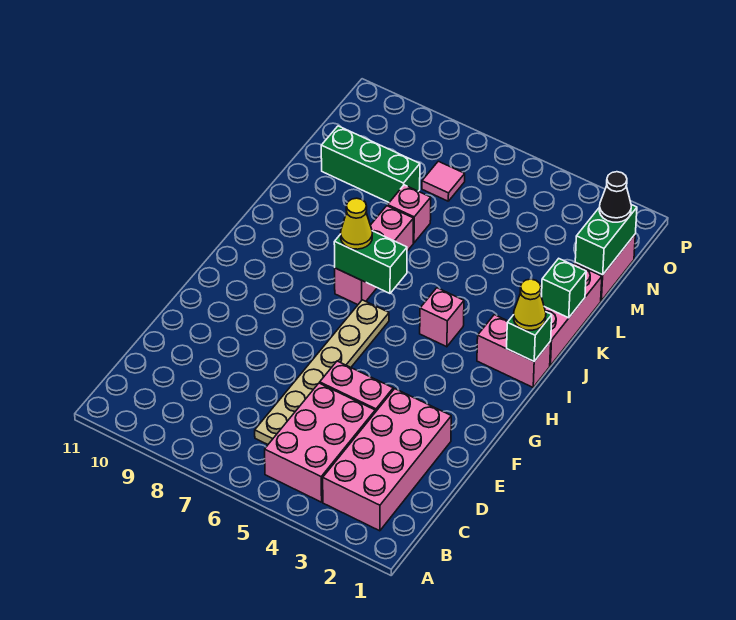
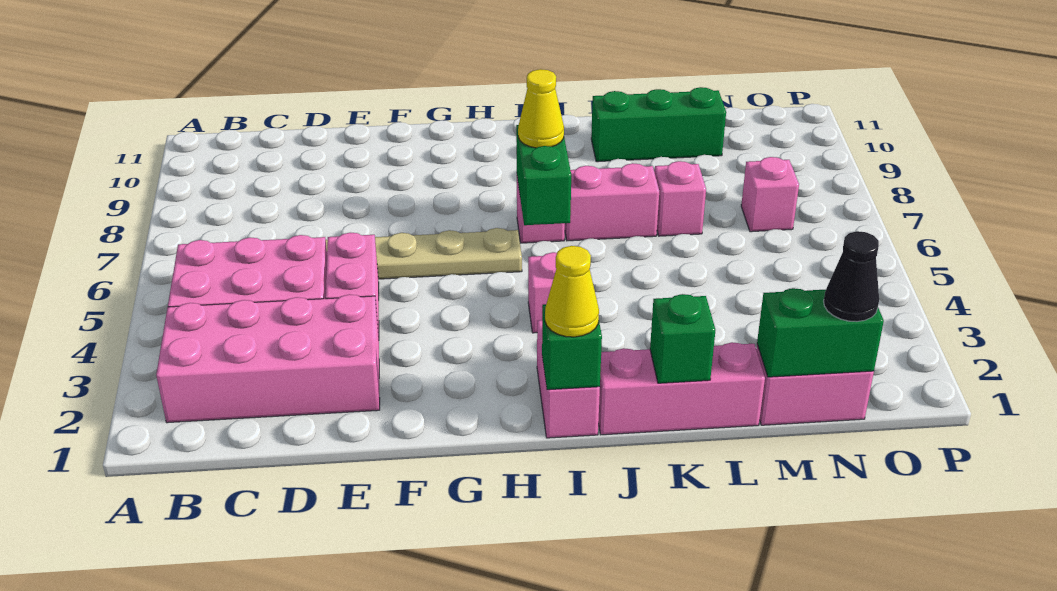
green brick M8:M10 level 1 -> green brick K10:M10 level 1
pink tile N7 level 1 -> pink brick N7 level 1

